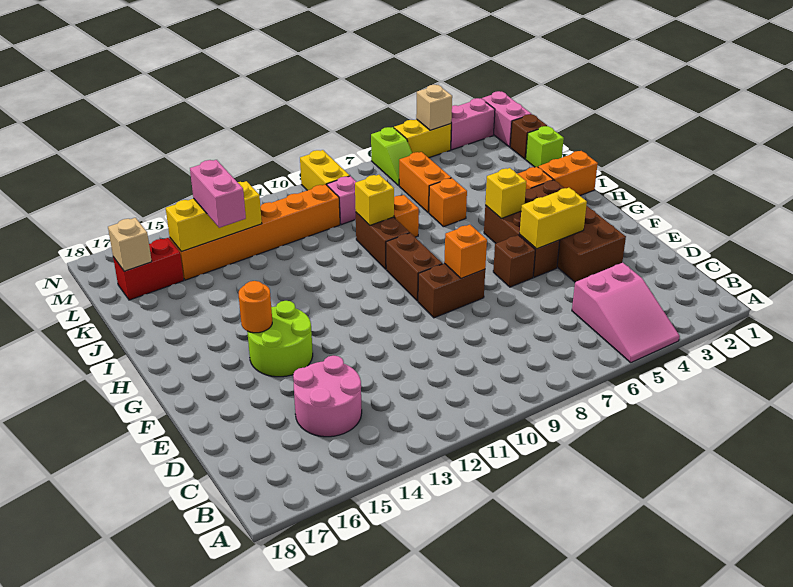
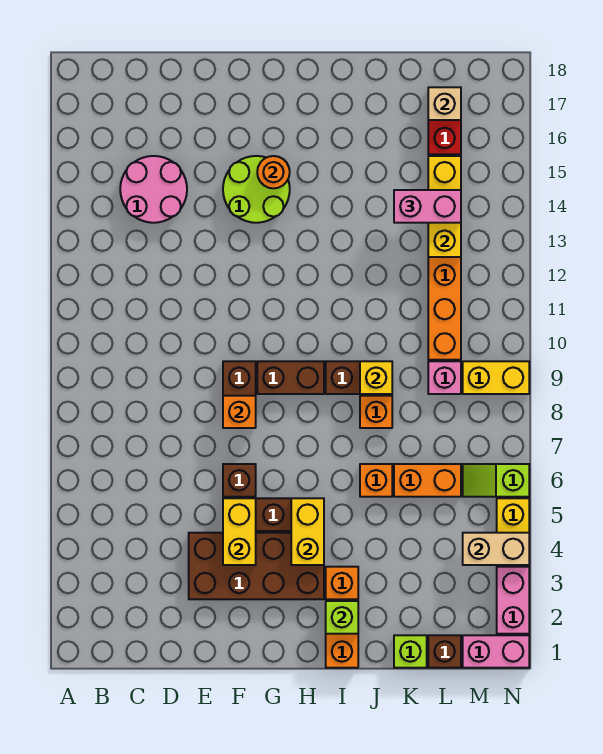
pink slope A4:C5 level 1 top C -> none
yellow brick H5 level 2 -> yellow brick H4:H5 level 2
none -> lime brick I2 level 2
tan brick N4 level 2 -> tan brick M4:N4 level 2

